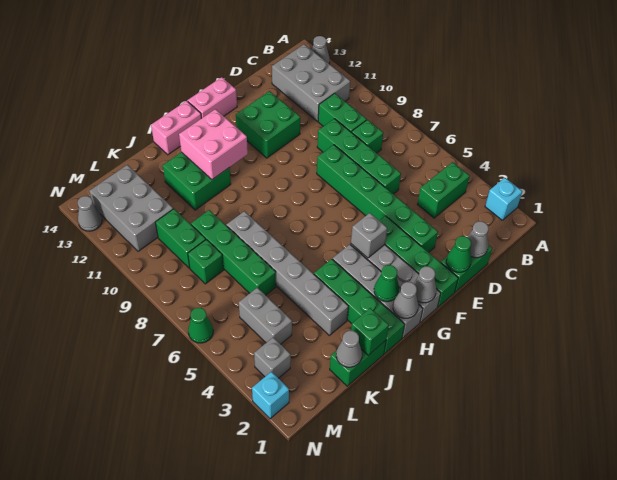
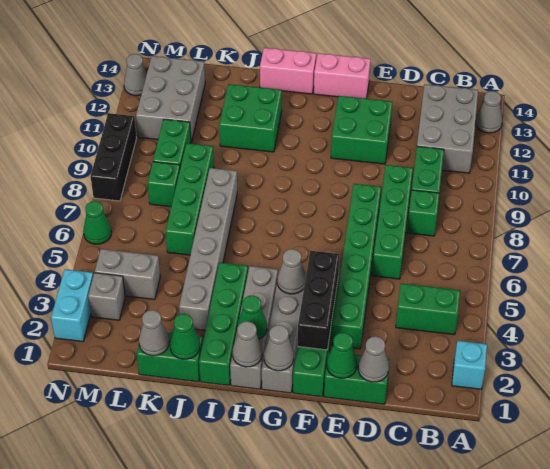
none -> black brick F2:F4 level 2
grey brick G4 level 2 -> grey cone G4 level 2
pink brick H11:I12 level 2 -> none
green brick J1 level 2 -> green cone J1 level 2
grey brick L4:L5 level 1 -> grey brick L4:M4 level 1
cyan brick N2 level 1 -> cyan brick N2:N3 level 1
none -> black brick N8:N10 level 1

